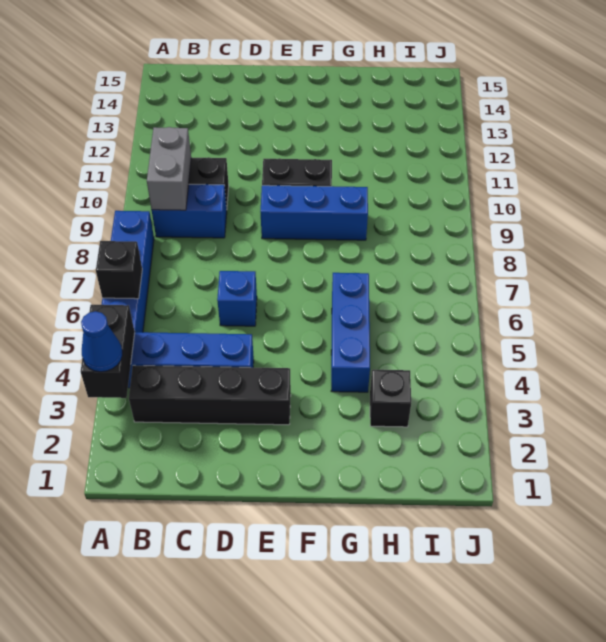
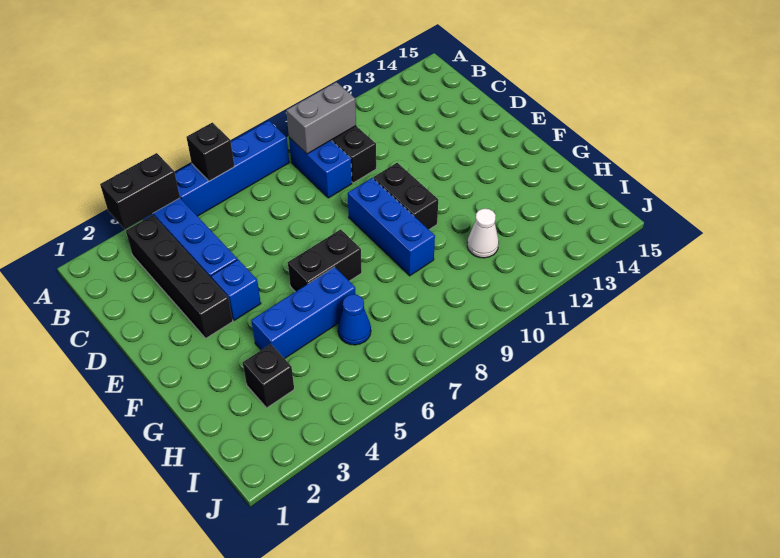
blue cone A3 level 3 -> blue cone H6 level 1
blue brick D6 level 1 -> blue brick E4 level 1
none -> black brick F6:F7 level 1
none -> white cone H11 level 1

